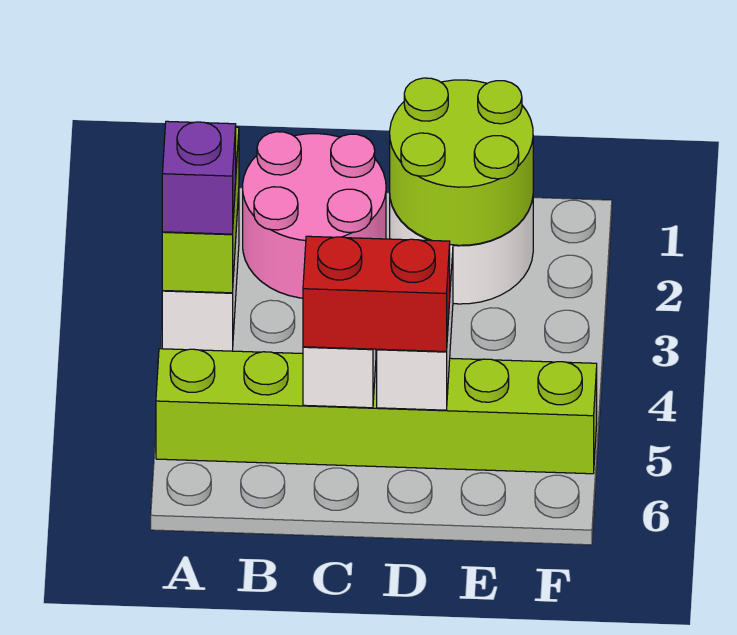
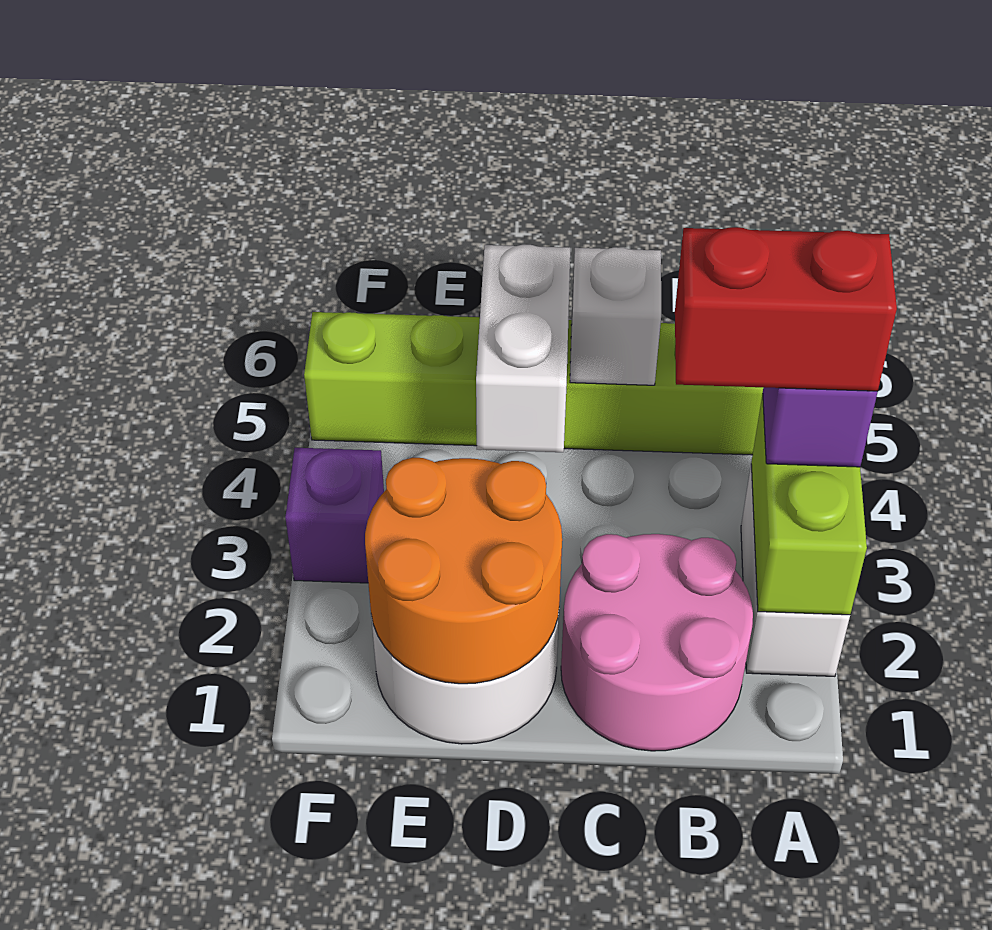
red brick C5:D5 level 3 -> red brick A3:B3 level 4
lime round brick D1:E2 level 2 -> orange round brick D1:E2 level 2
none -> purple brick F3 level 1

